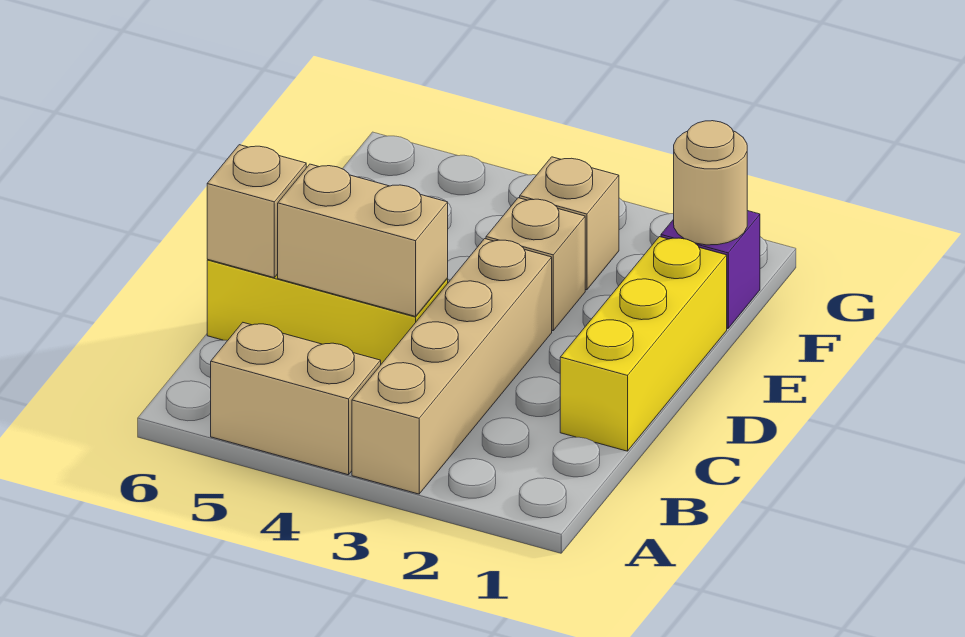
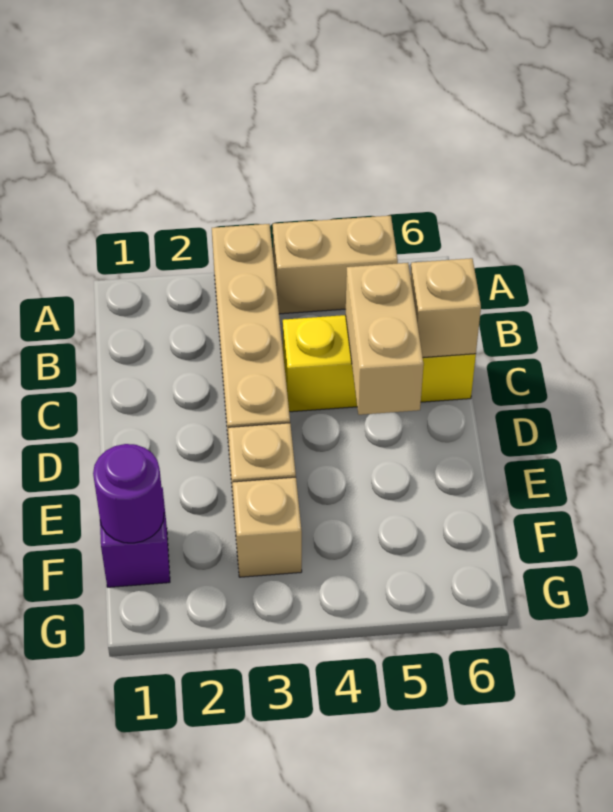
yellow brick C1:E1 level 1 -> none
tan brick C4:C5 level 2 -> tan brick C5:D5 level 2
tan round brick F1 level 2 -> purple round brick F1 level 2

